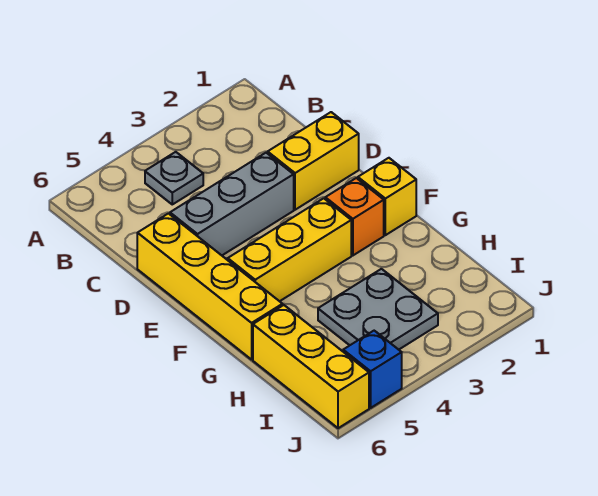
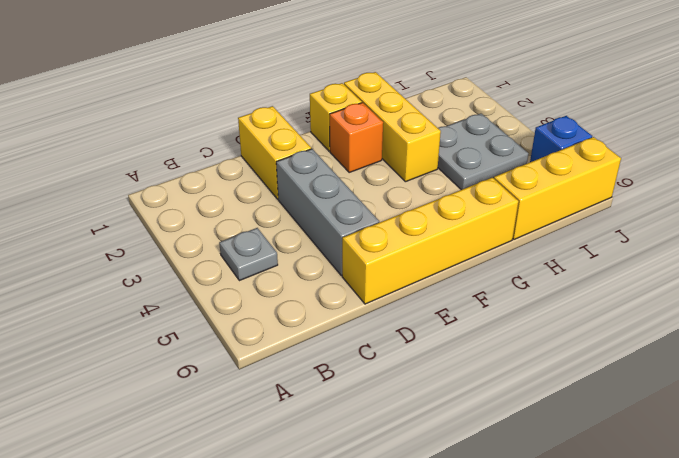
yellow brick F3:F5 level 1 -> yellow brick G1:G3 level 1

